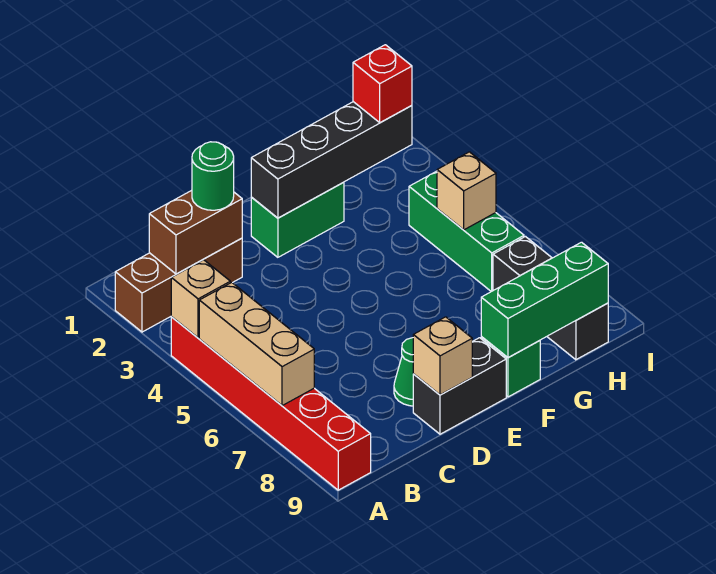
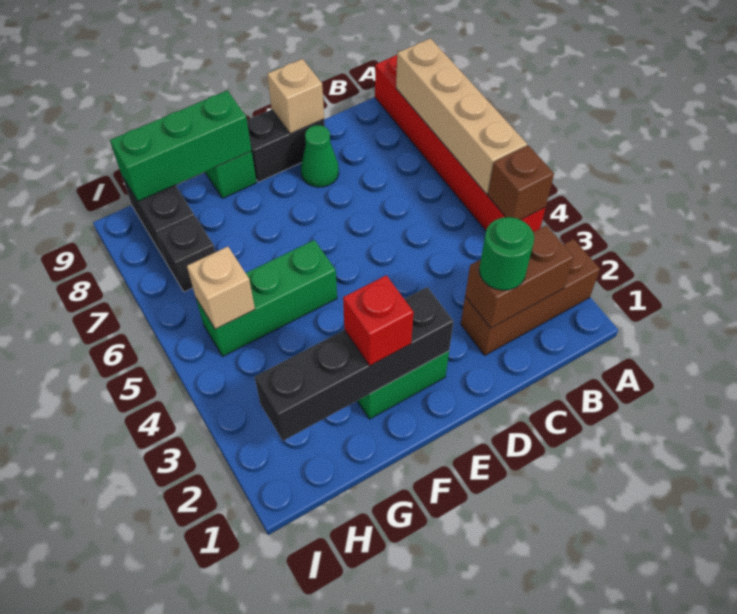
tan brick A4 level 2 -> brown brick A4 level 2
tan brick A5:A7 level 2 -> tan brick A5:A8 level 2
red brick H2 level 3 -> red brick F2 level 3
green brick H4:H6 level 1 -> green brick F5:H5 level 1

